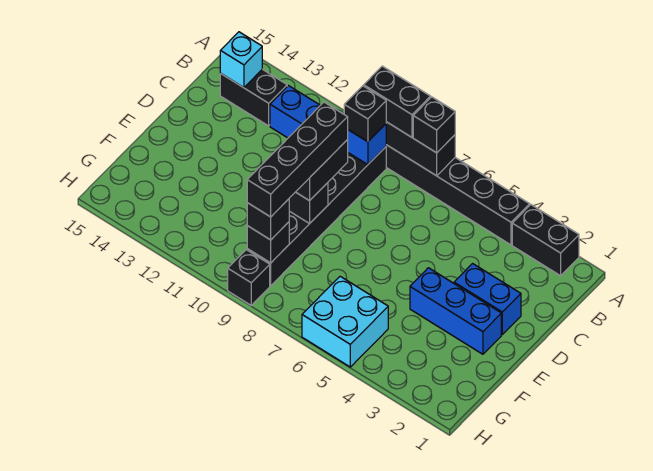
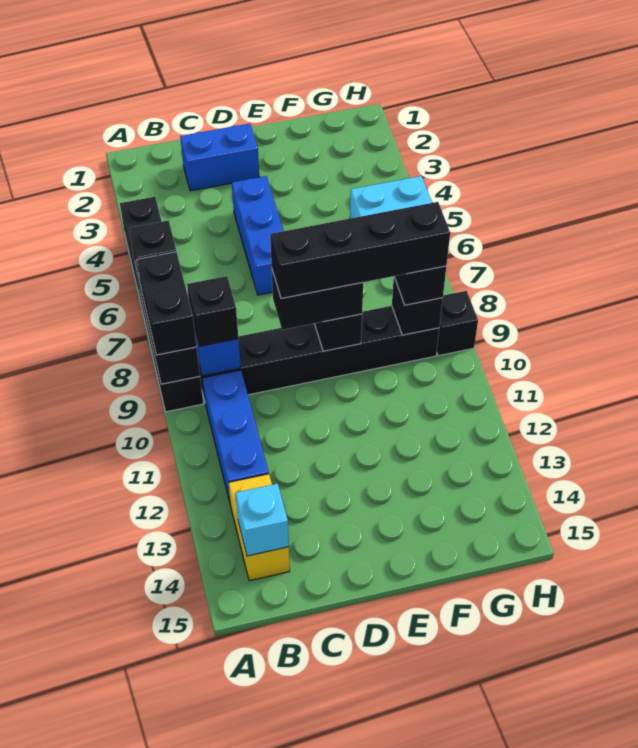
black brick A2:A3 level 1 -> none
black brick B13:B14 level 1 -> yellow brick B13:B14 level 1
blue brick D2:D3 level 1 -> blue brick C2:D2 level 1
blue brick E2:E4 level 1 -> blue brick D4:D6 level 1

